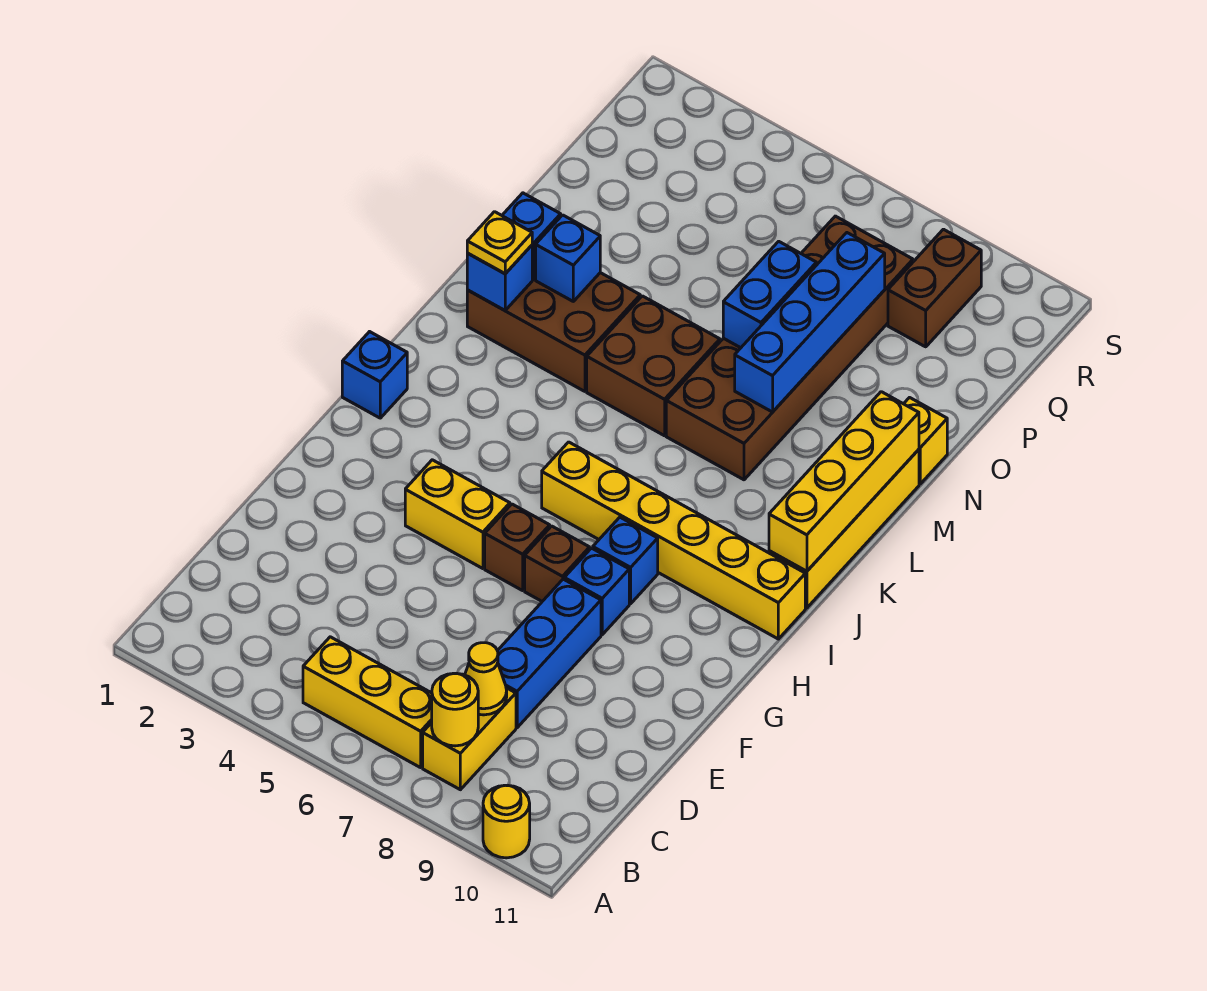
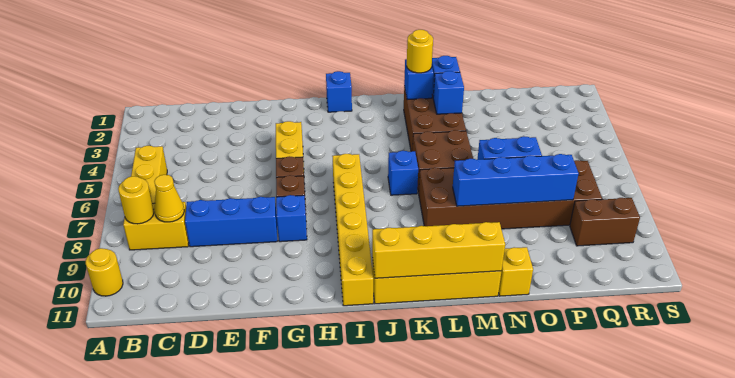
blue brick H8 level 1 -> blue brick K6 level 1
yellow plate L2 level 3 -> yellow round brick L2 level 3

